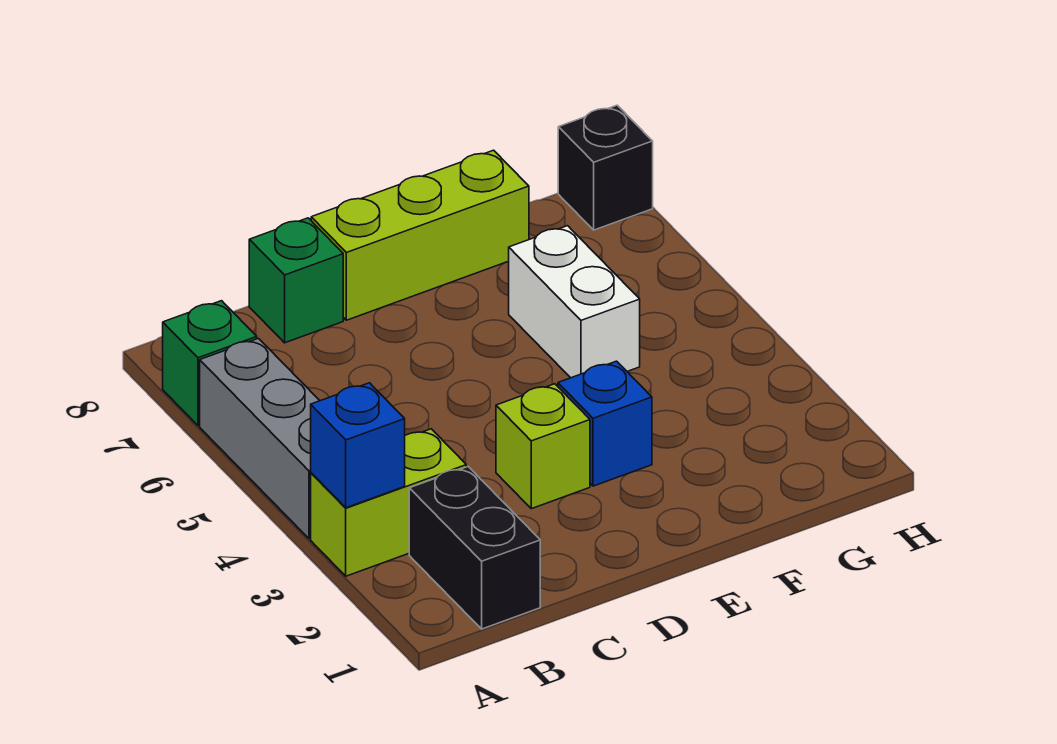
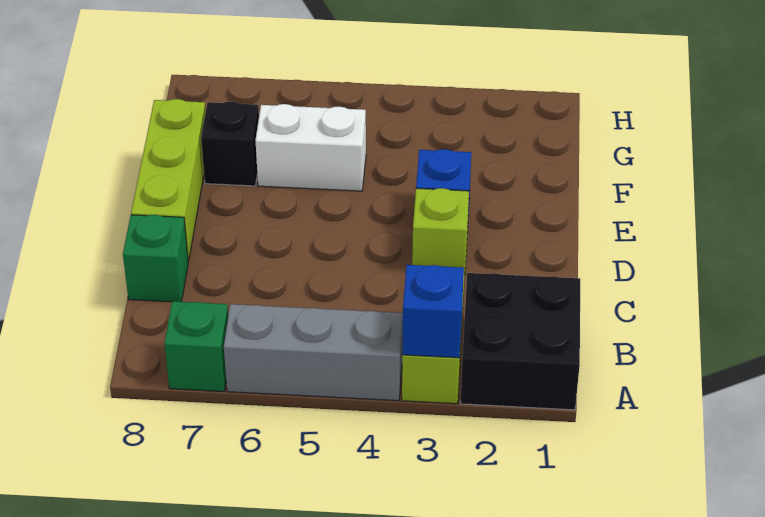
black brick B1:B2 level 1 -> black brick A1:B2 level 1
black brick H8 level 1 -> black brick F7 level 1

